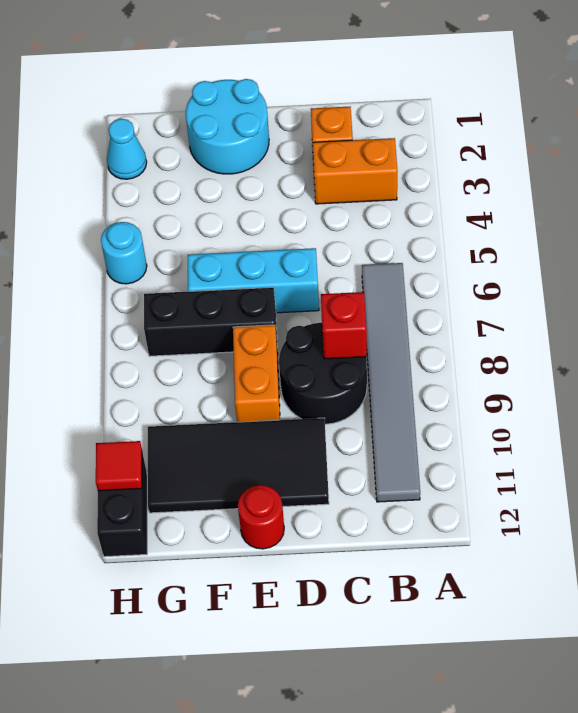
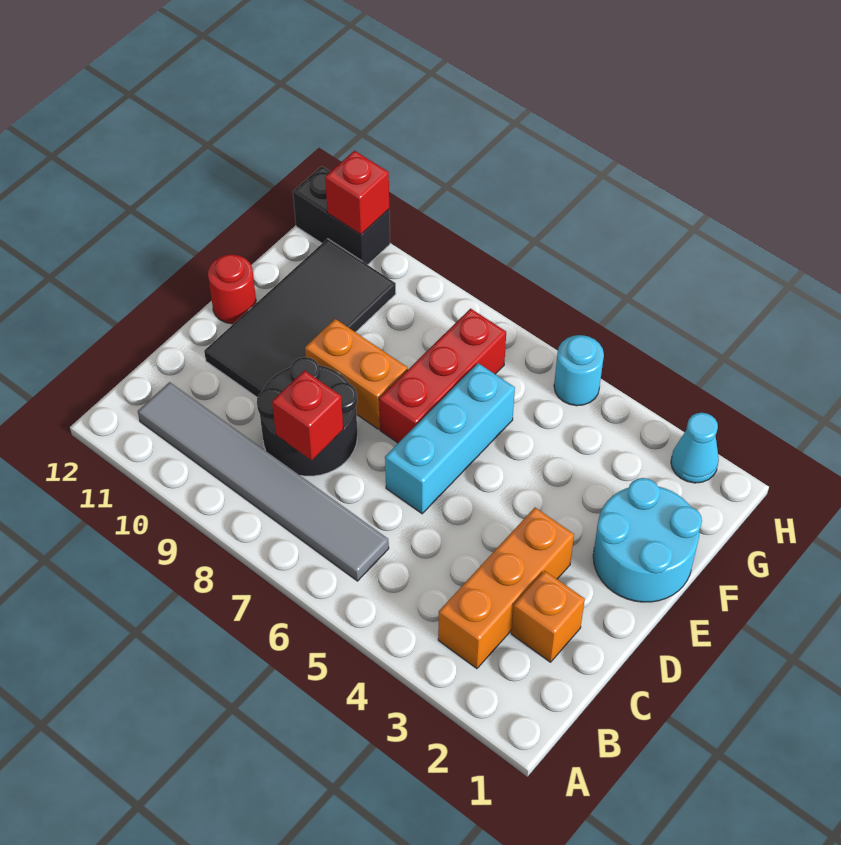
orange brick B3:C3 level 1 -> orange brick B3:D3 level 1
black brick E7:G7 level 1 -> red brick E7:G7 level 1
red tile H11 level 2 -> red brick H11 level 2

